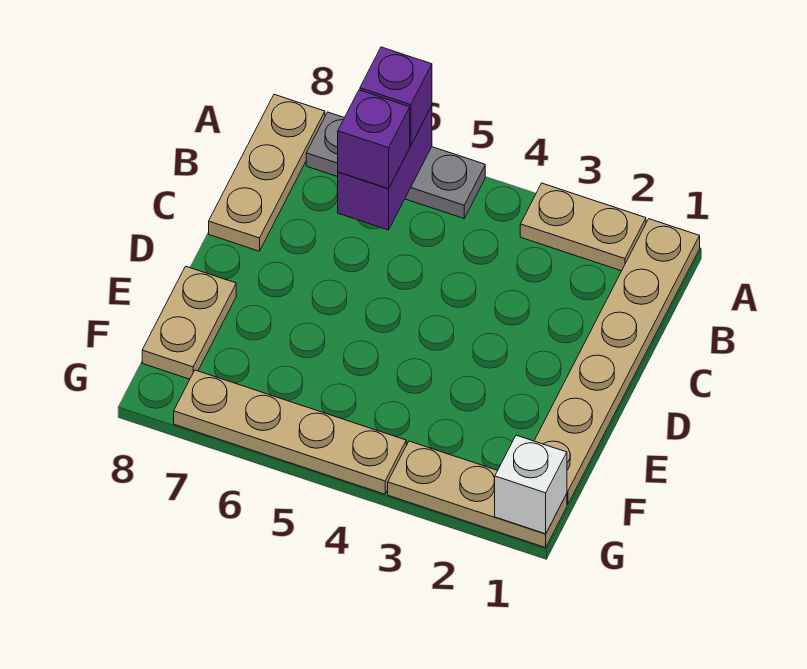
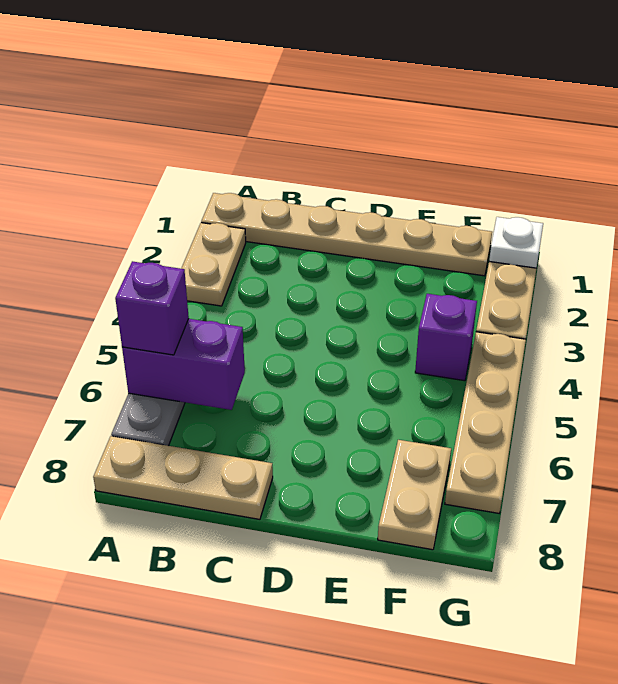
purple brick B6 level 3 -> purple brick F4 level 1
tan plate E8:F8 level 1 -> tan plate F7:F8 level 1
white brick G1 level 2 -> white plate G1 level 2

